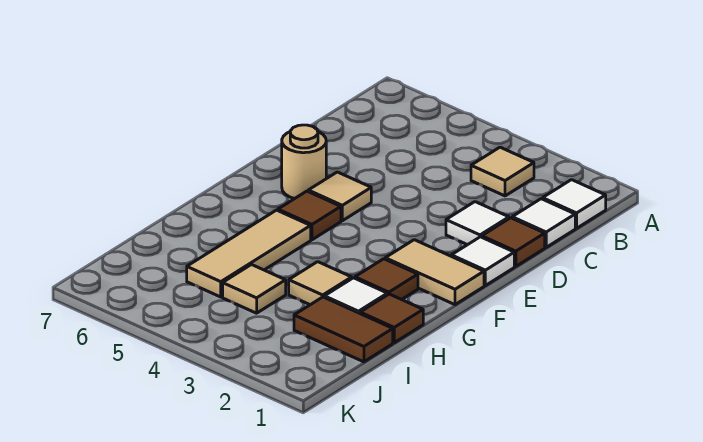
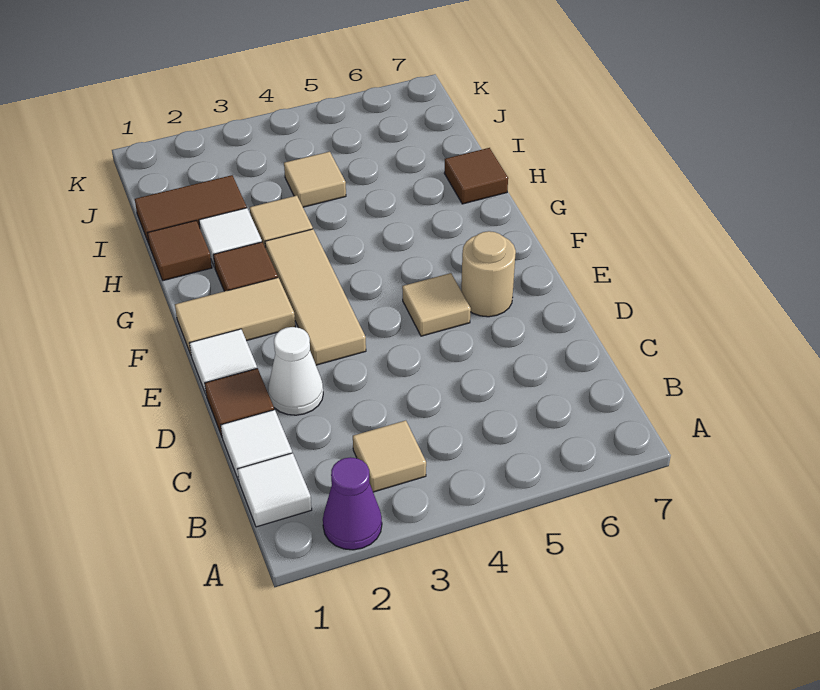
none -> purple cone A2 level 1
white tile D2 level 1 -> white cone D2 level 1
brown tile F5 level 1 -> brown tile H7 level 1
tan tile G5:I5 level 1 -> tan tile E3:G3 level 1

